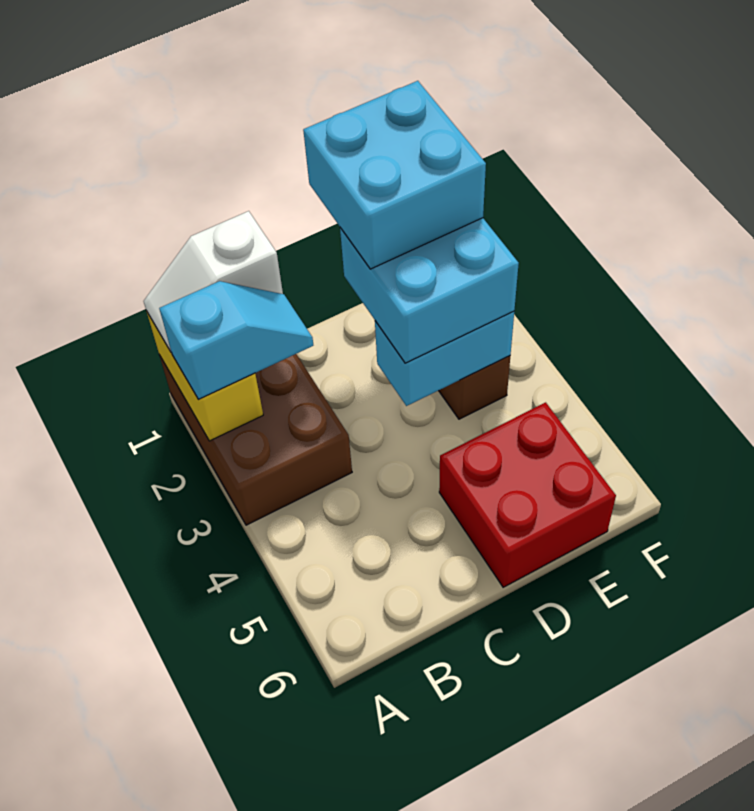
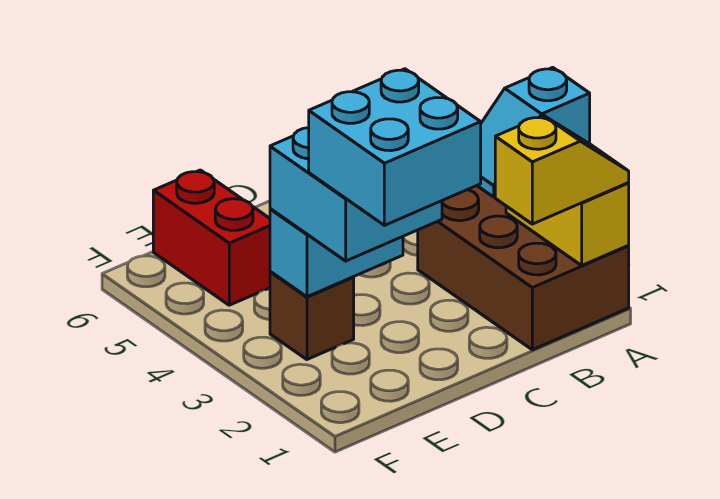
white slope A1:B1 level 3 top B -> yellow slope A1:B1 level 3 top B
red brick D5:E6 level 1 -> red brick E5:E6 level 1

